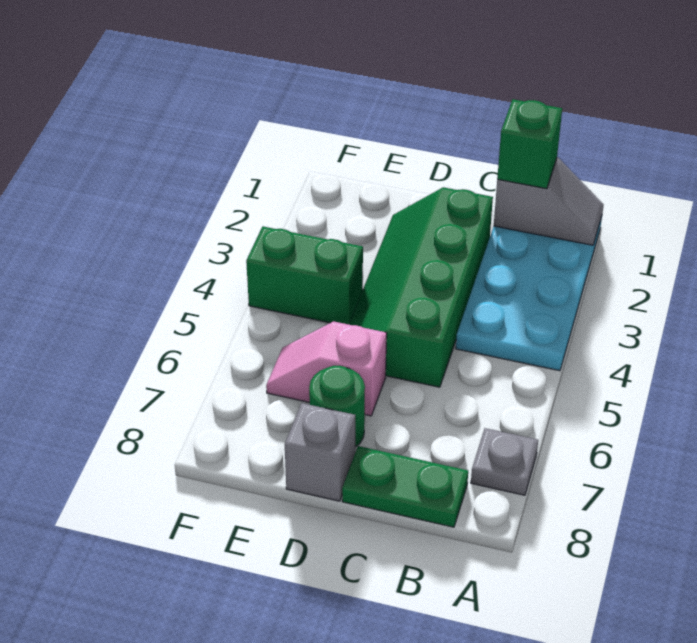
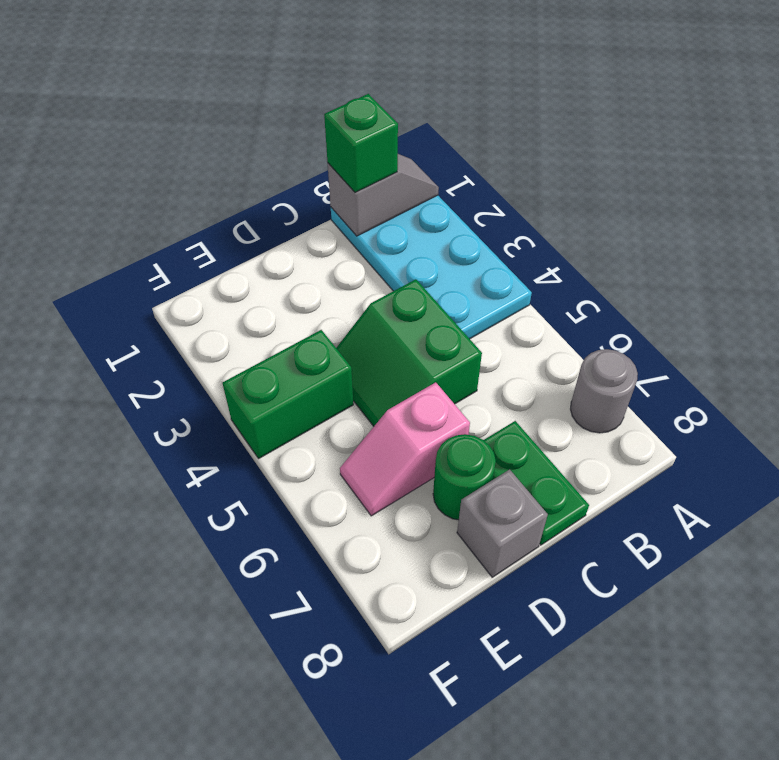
grey plate A7 level 1 -> grey round brick A7 level 1
green plate B8:C8 level 1 -> green plate C7:C8 level 1
green slope C2:D5 level 1 top C -> green slope C4:D5 level 1 top C

